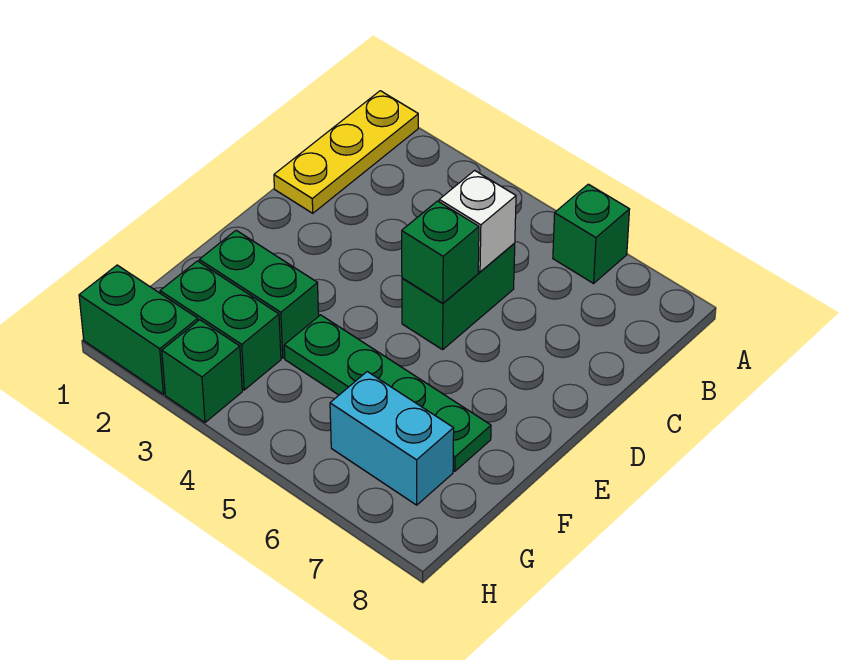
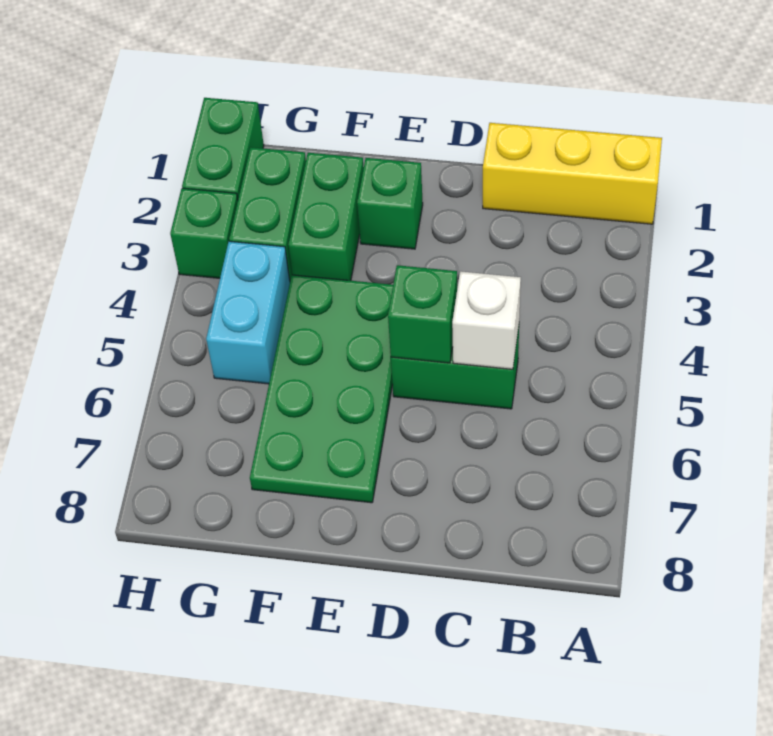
yellow plate A1:C1 level 1 -> yellow brick A1:C1 level 1
green brick A6 level 1 -> green brick E2 level 1
green plate F4:F7 level 1 -> green plate E4:F7 level 1
cyan brick G6:G7 level 1 -> cyan brick G4:G5 level 1

